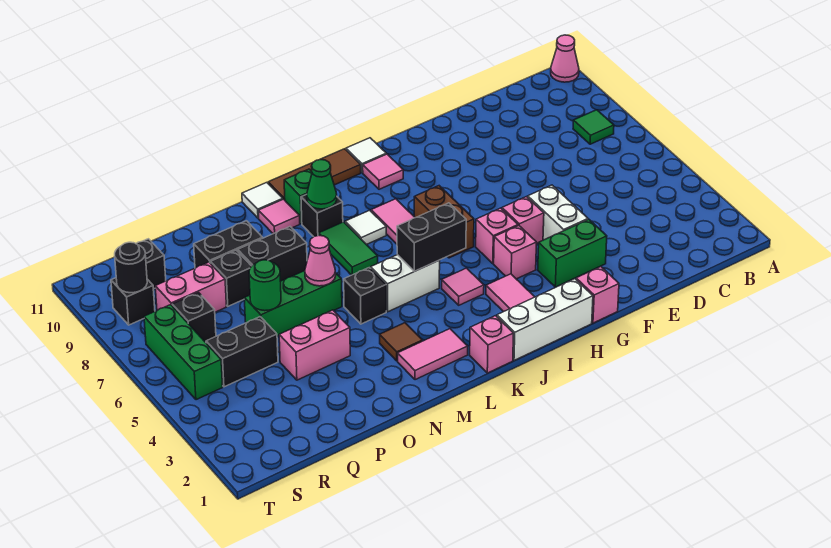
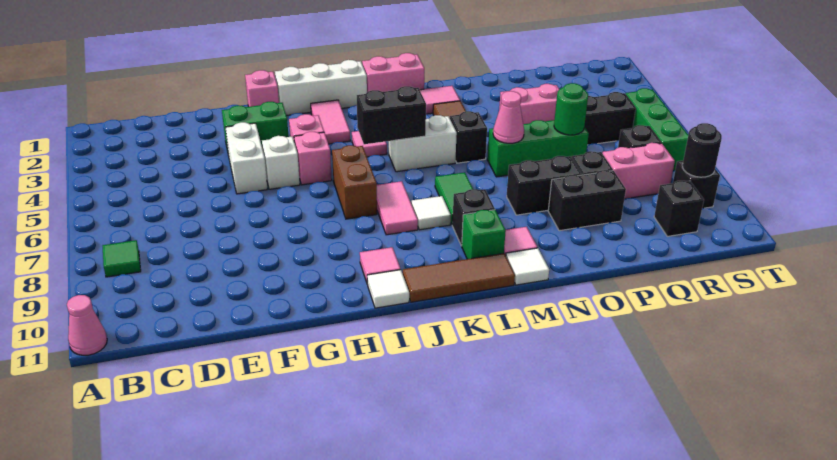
pink brick G5 level 1 -> white brick G5 level 1
pink brick K1 level 1 -> pink brick K1:L1 level 1
green cone L9 level 2 -> none

